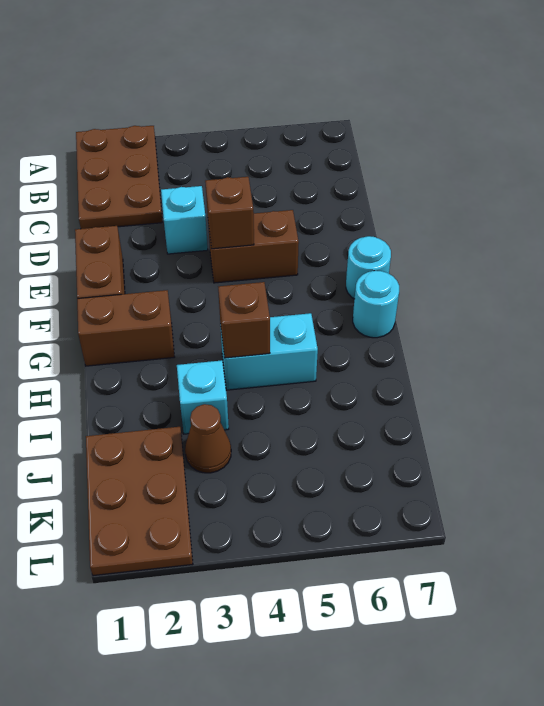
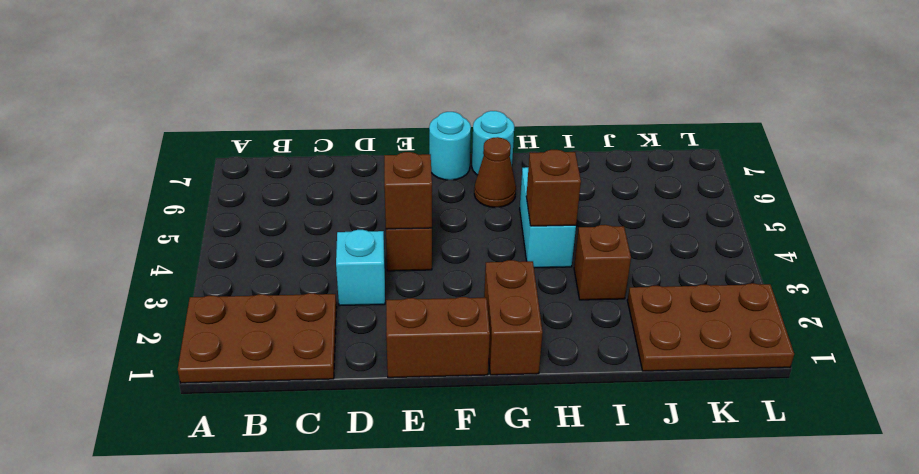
cyan brick I3 level 1 -> brown brick I3 level 1
brown cone J3 level 1 -> brown cone G6 level 1

